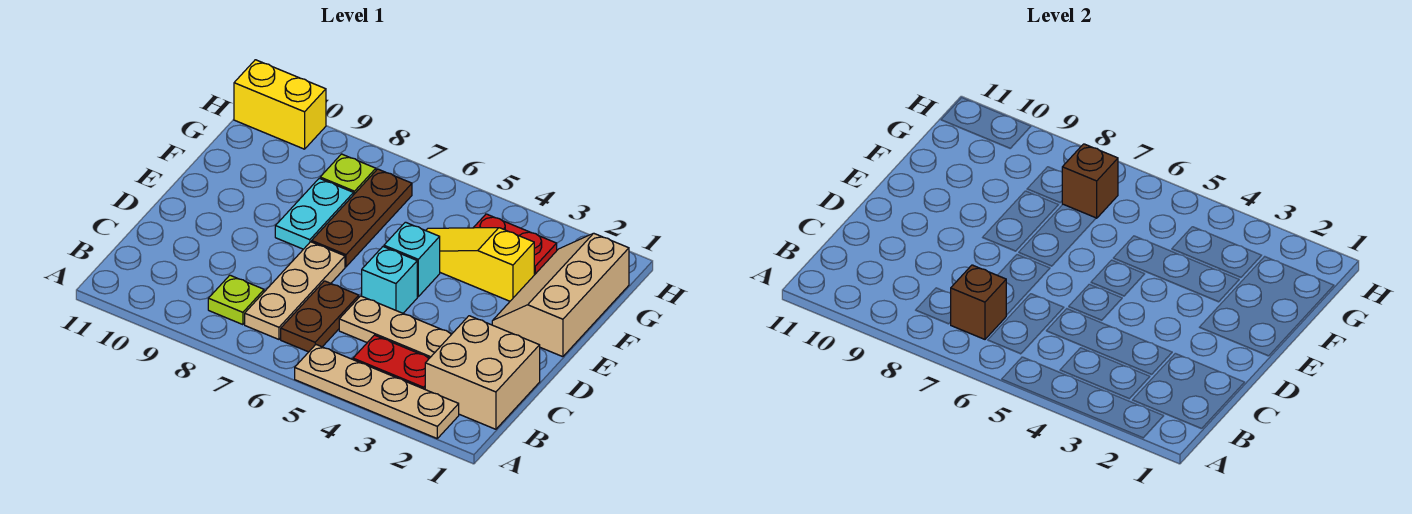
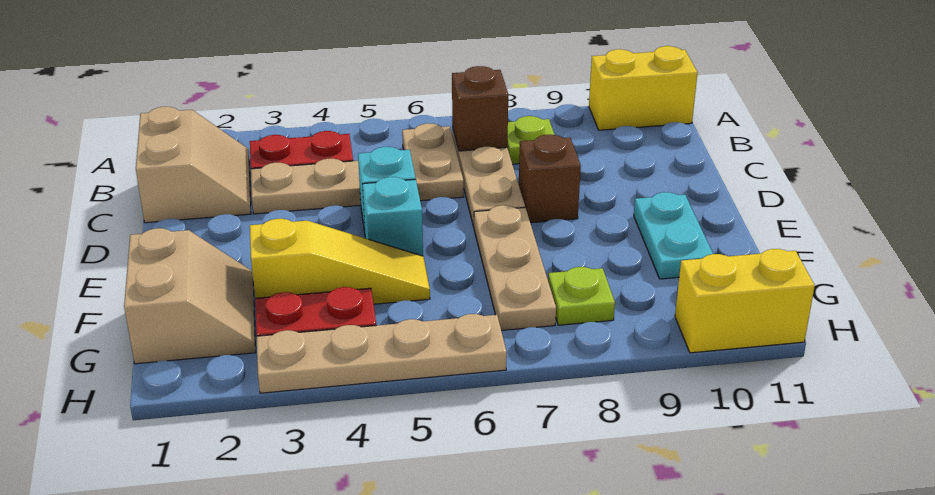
tan plate A2:A5 level 1 -> tan plate H3:H6 level 1
none -> yellow brick A10:A11 level 1
tan brick B1:C2 level 1 -> tan slope B1:C2 level 1 top 1
brown plate B6:C6 level 1 -> tan plate B6:C6 level 1
tan slope E1:G2 level 1 top 1 -> tan slope F1:G2 level 1 top 1
brown plate E7:G7 level 1 -> tan plate E7:G7 level 1
cyan plate E8:F8 level 1 -> cyan plate E10:F10 level 1
brown brick G7 level 2 -> brown brick D8 level 1

